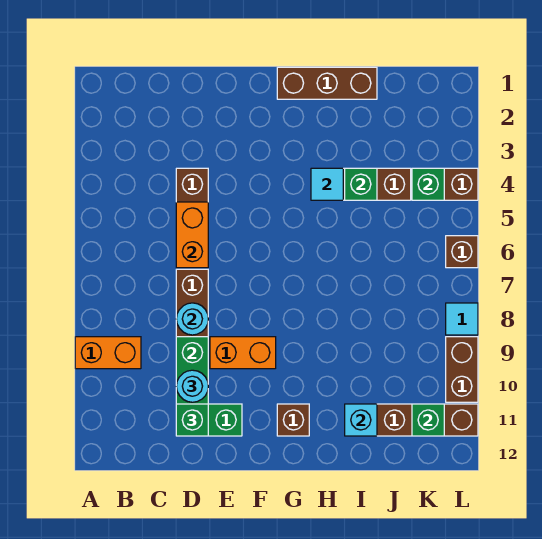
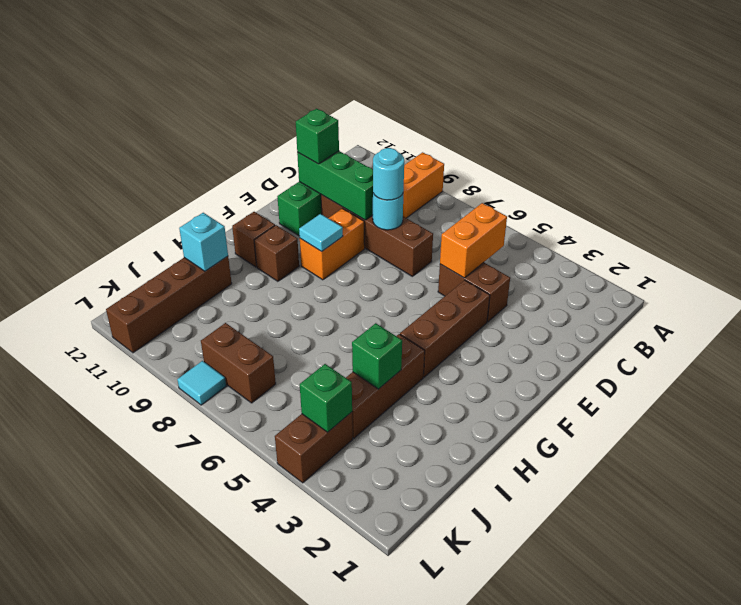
orange brick D5:D6 level 2 -> orange brick C5:D5 level 2
cyan round brick D10 level 3 -> cyan round brick D8 level 3
brown brick G1:I1 level 1 -> brown brick E4:G4 level 1
cyan tile H4 level 2 -> cyan tile F9 level 2
green brick K11 level 2 -> none
brown brick L6 level 1 -> brown brick G10 level 1
brown brick L9:L10 level 1 -> brown brick K7:K8 level 1

